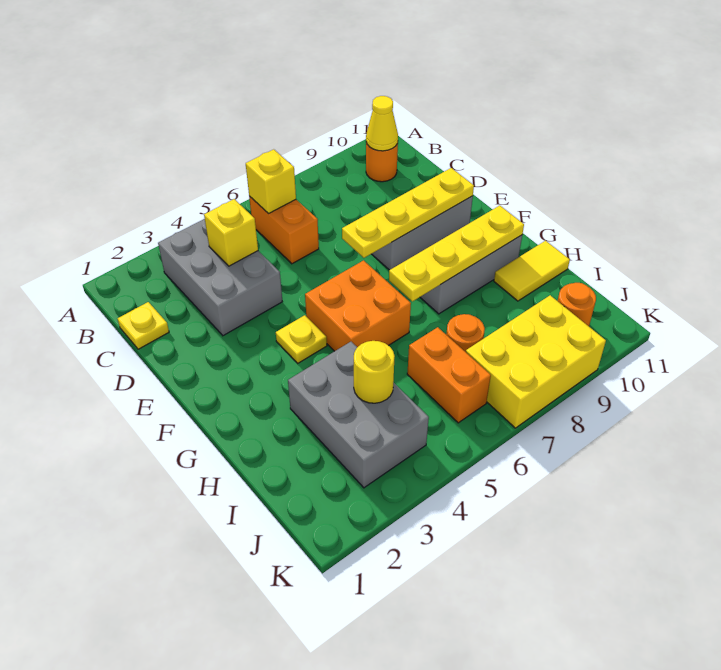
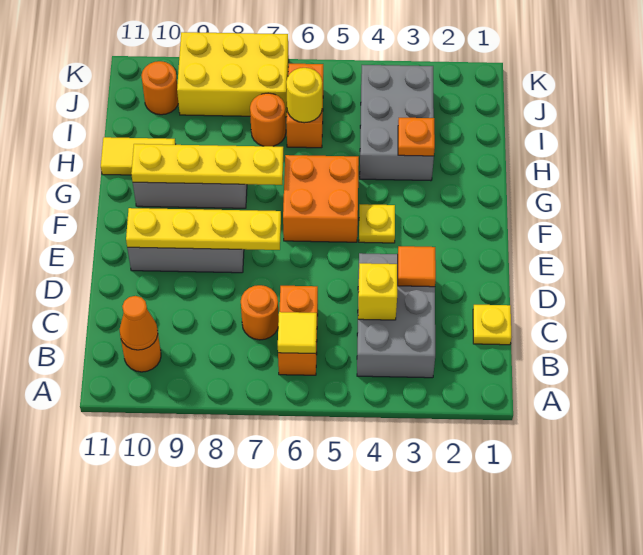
yellow brick B6 level 2 -> yellow tile B6 level 2
yellow cone B10 level 2 -> orange cone B10 level 2
none -> orange round brick C7 level 1
none -> orange tile D3 level 2
none -> orange plate H3 level 2
yellow round brick I4 level 2 -> yellow round brick I6 level 2

